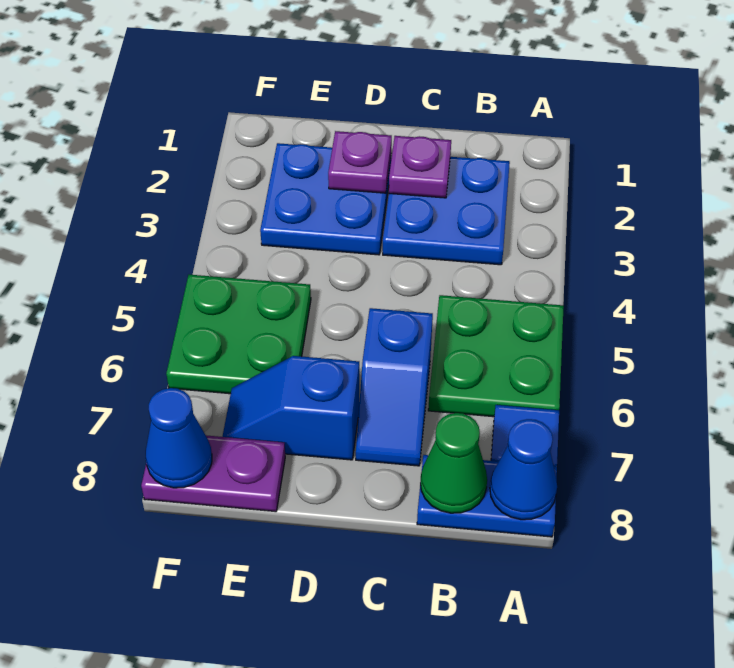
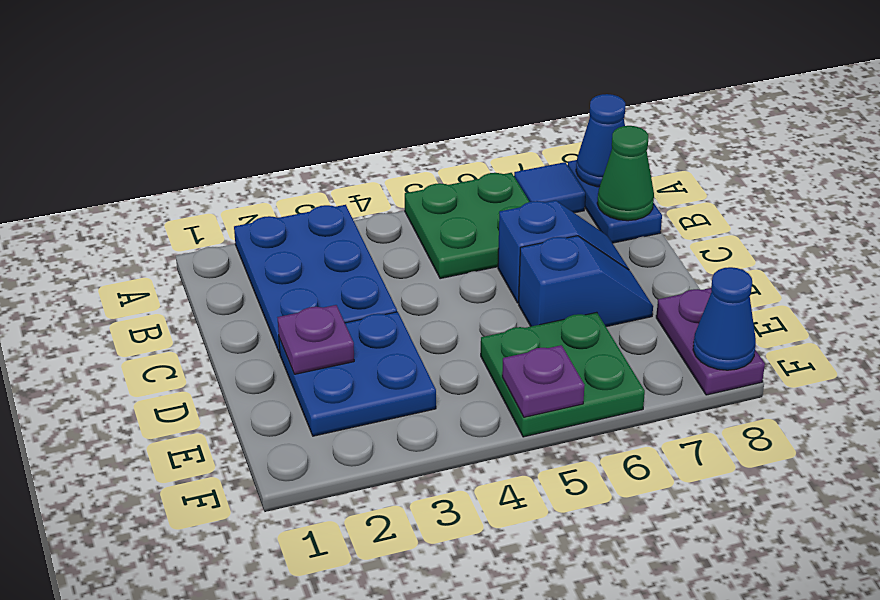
blue plate B2:C3 level 1 -> blue plate A2:C3 level 1
purple plate C2 level 2 -> purple plate F5 level 2
blue slope D7:E7 level 1 top D -> blue slope D6:D7 level 1 top 6

